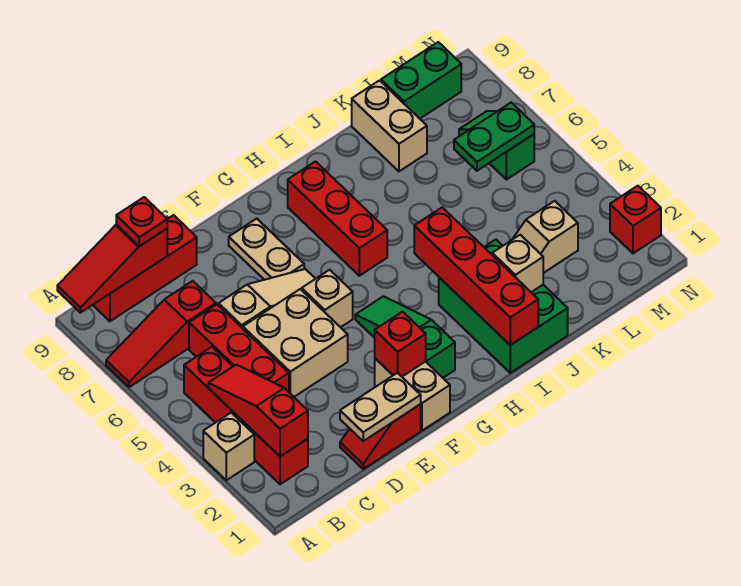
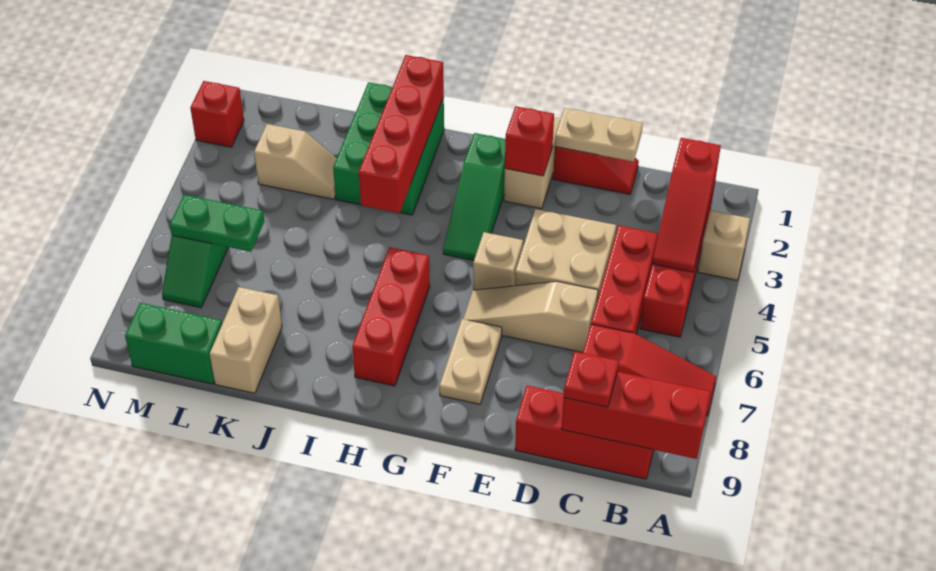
red slope A9:C9 level 2 top C -> red brick A9:C9 level 2
tan brick J2 level 2 -> none

